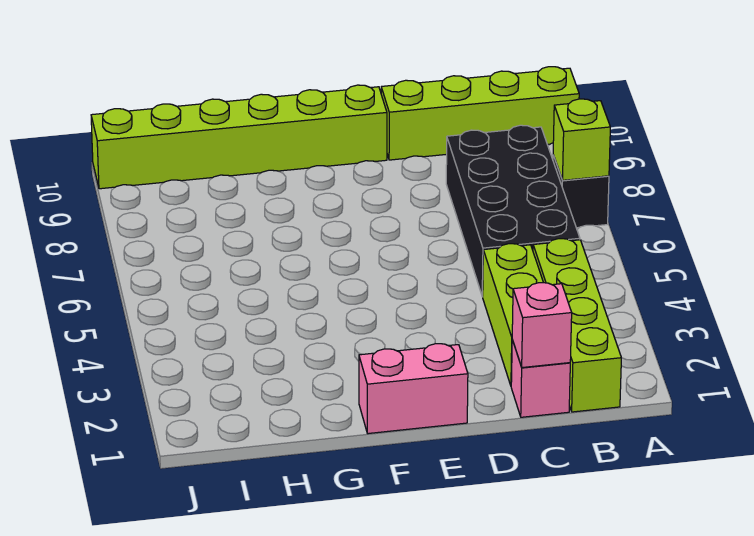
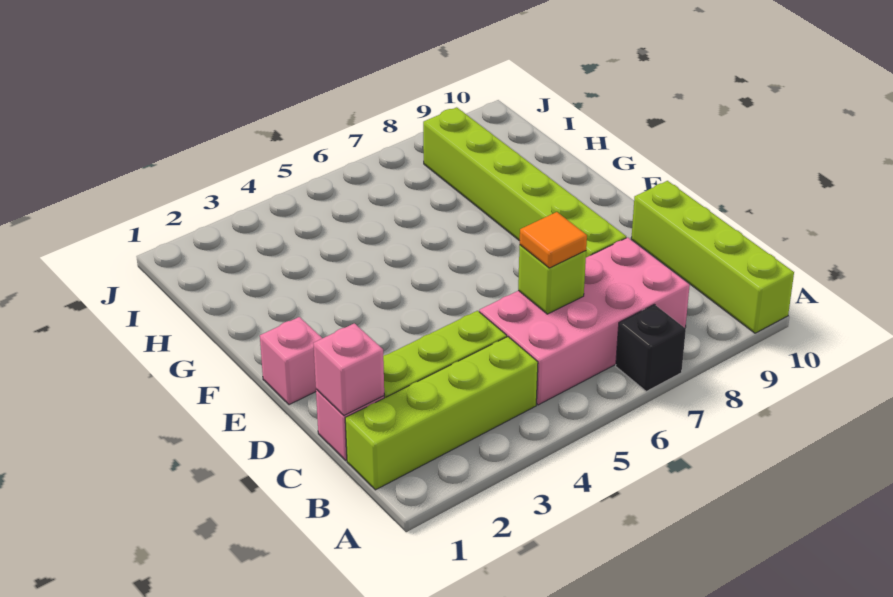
lime brick A7 level 2 -> lime brick C6 level 2
black brick B5:C8 level 1 -> pink brick B5:C8 level 1
none -> orange tile C6 level 3
pink brick E1:F1 level 1 -> pink brick E1 level 1
lime brick E10:J10 level 1 -> lime brick D8:I8 level 1

